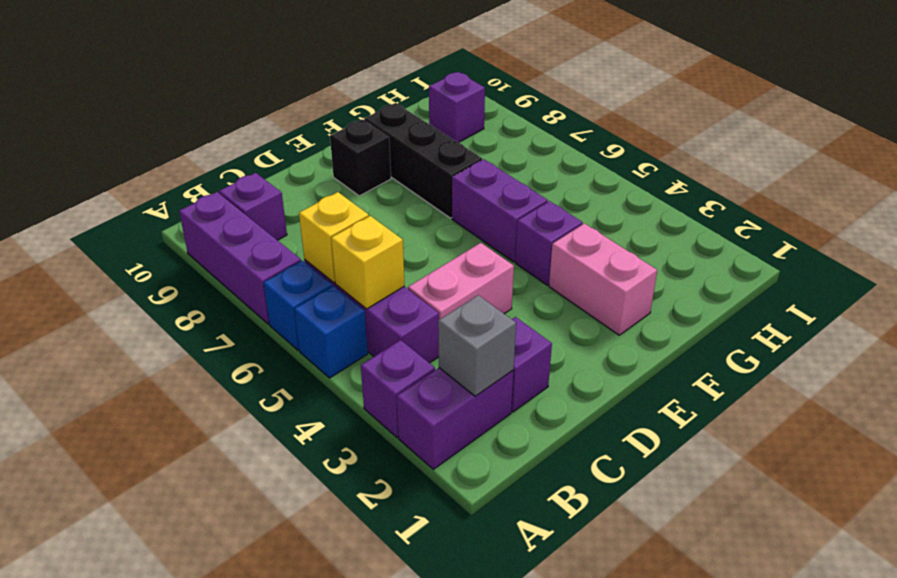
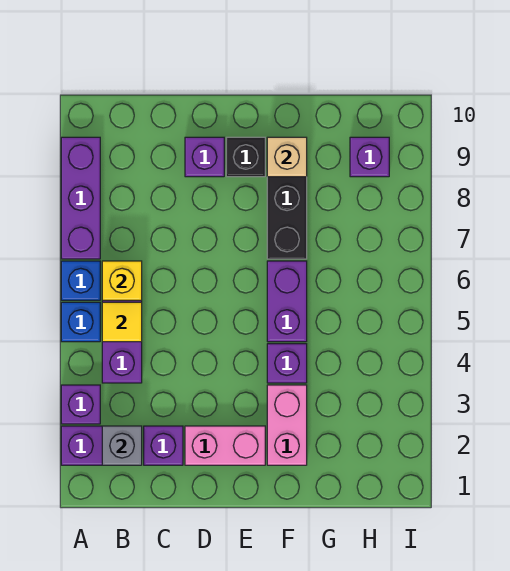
yellow brick B5 level 2 -> yellow tile B5 level 2
purple brick B9 level 1 -> purple brick D9 level 1
pink brick C4:D4 level 1 -> pink brick D2:E2 level 1
none -> tan brick F9 level 2

